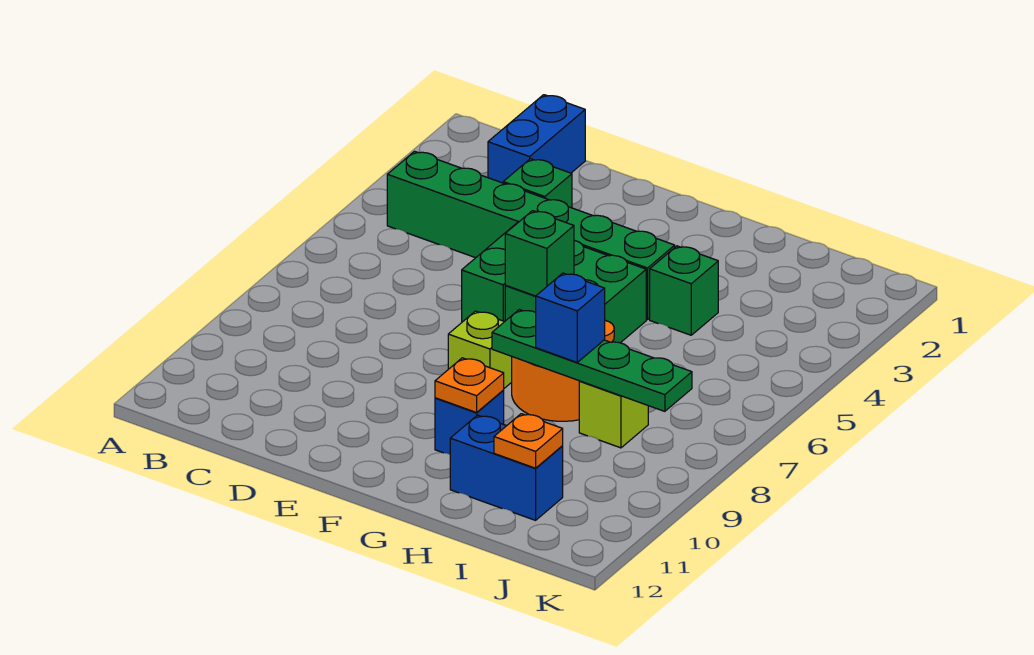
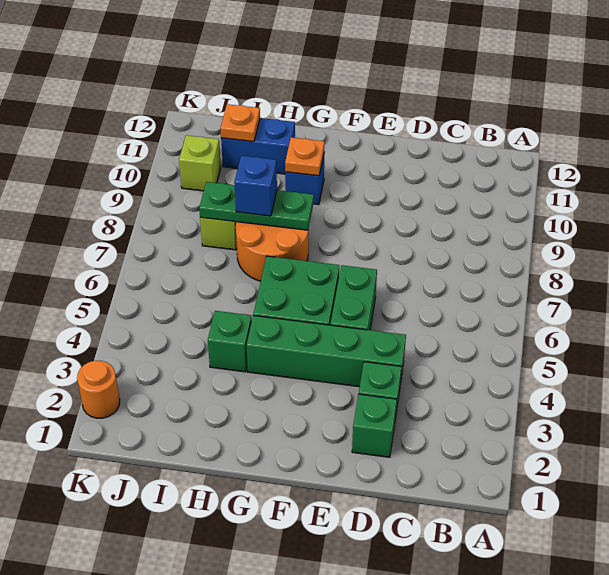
green brick B4:G4 level 1 -> green brick D4:G4 level 1
blue brick C1:C2 level 1 -> none
green brick F6 level 2 -> green brick D2 level 1
lime brick F8 level 1 -> lime brick J10 level 1
green plate G8:J8 level 2 -> green plate G8:I8 level 2
none -> orange round brick K2 level 1

